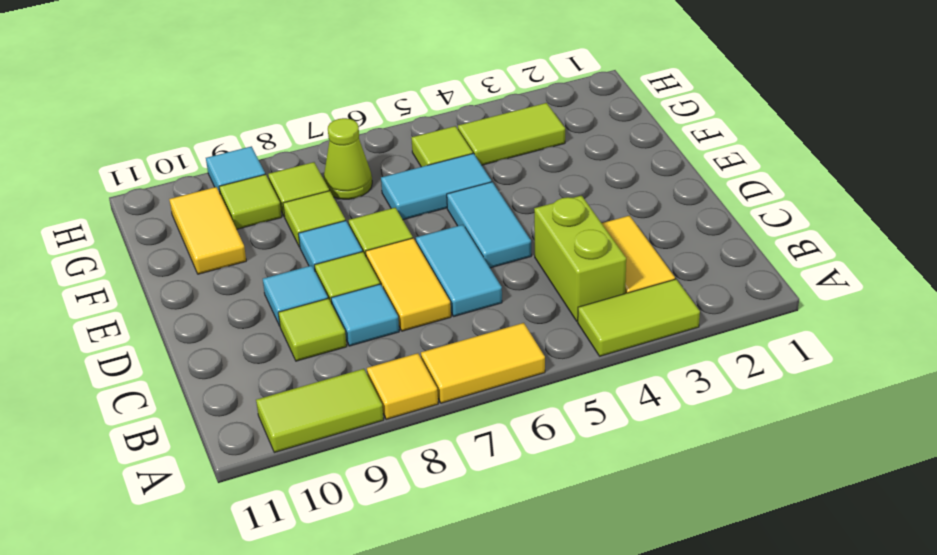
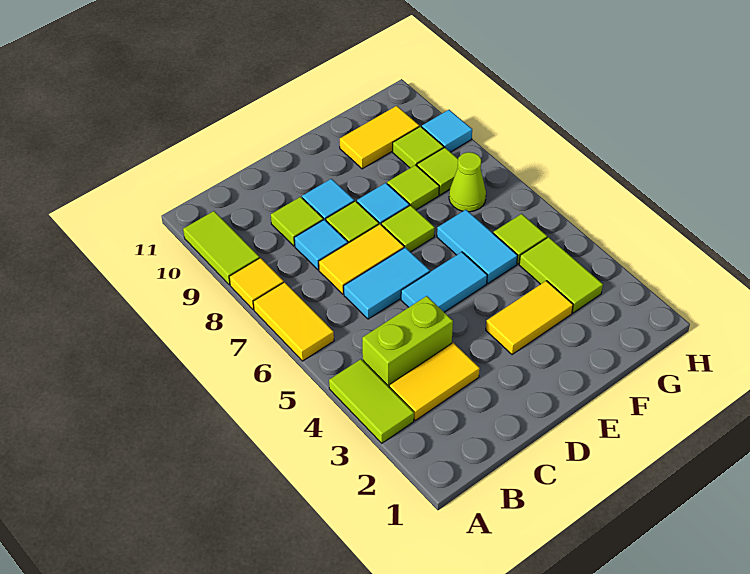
none -> yellow tile E3:F3 level 1

